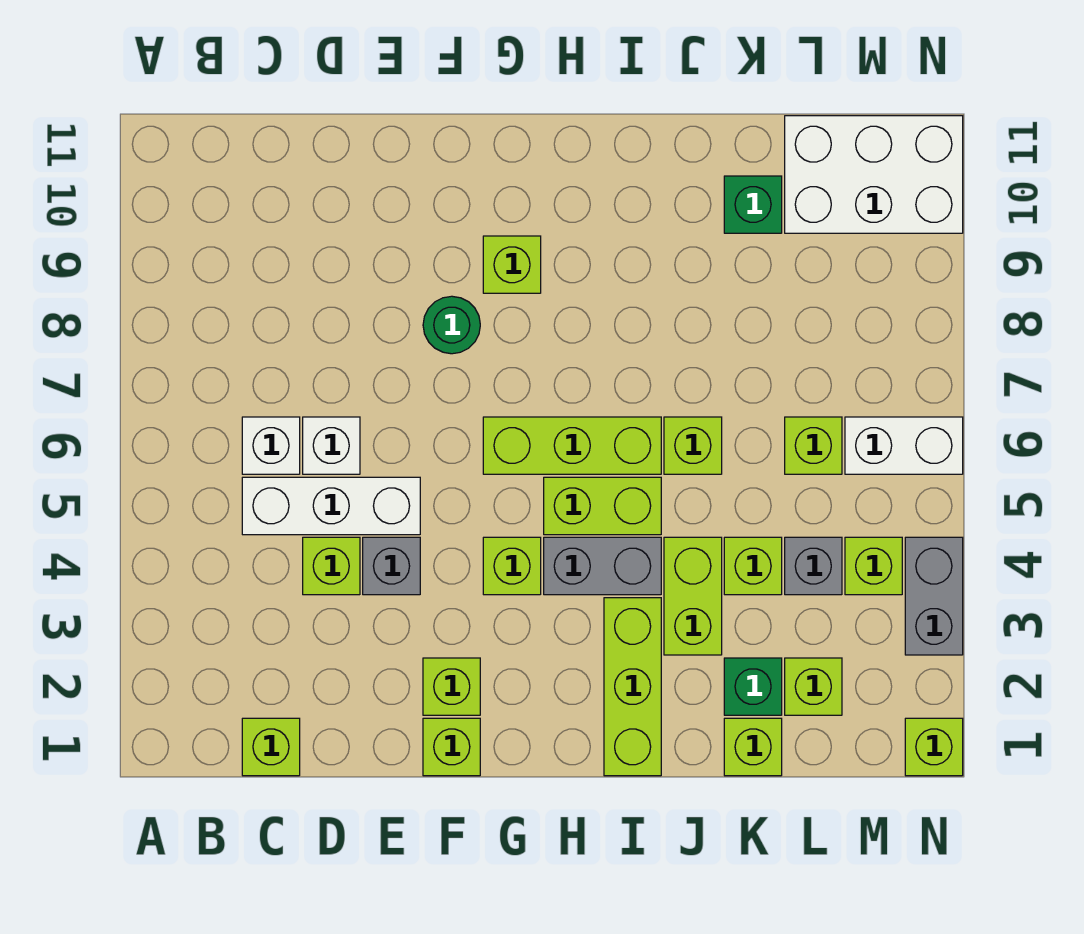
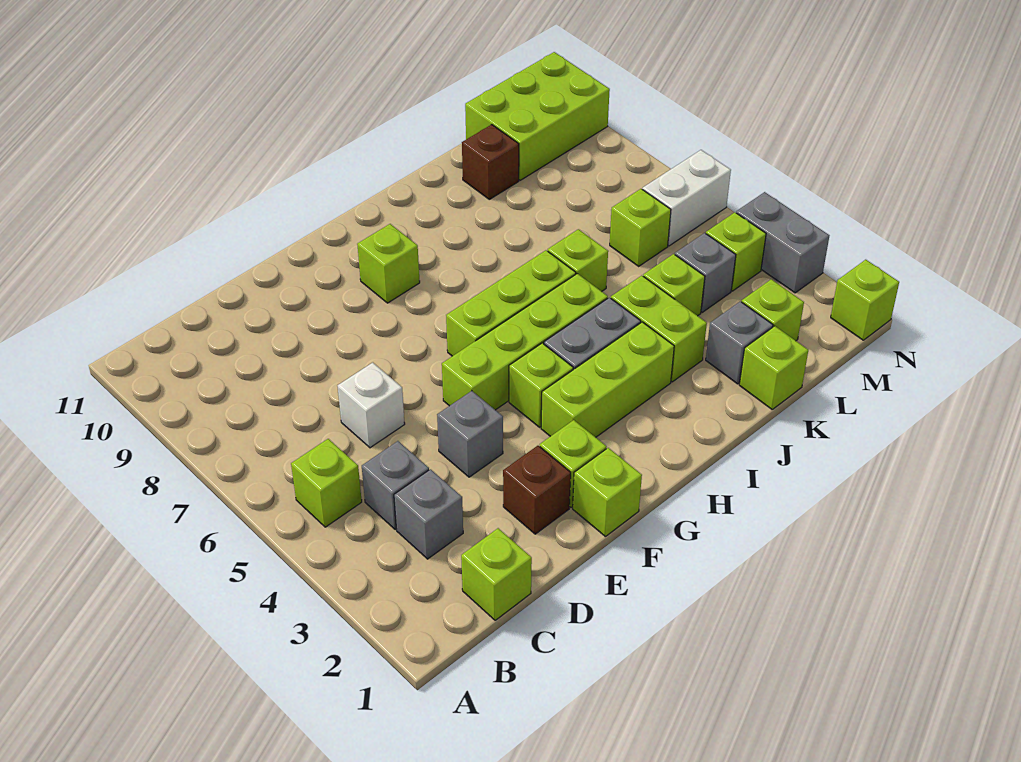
none -> grey brick C3 level 1
none -> grey brick C4 level 1
white brick C5:E5 level 1 -> none
white brick C6 level 1 -> none
lime brick D4 level 1 -> lime brick B5 level 1
none -> brown brick E2 level 1
green round brick F8 level 1 -> none
lime brick H5:I5 level 1 -> lime brick F5:I5 level 1
lime brick I1:I3 level 1 -> lime brick G3:I3 level 1
green brick K2 level 1 -> grey brick K2 level 1
green brick K10 level 1 -> brown brick K10 level 1
white brick L10:N11 level 1 -> lime brick L10:N11 level 1

